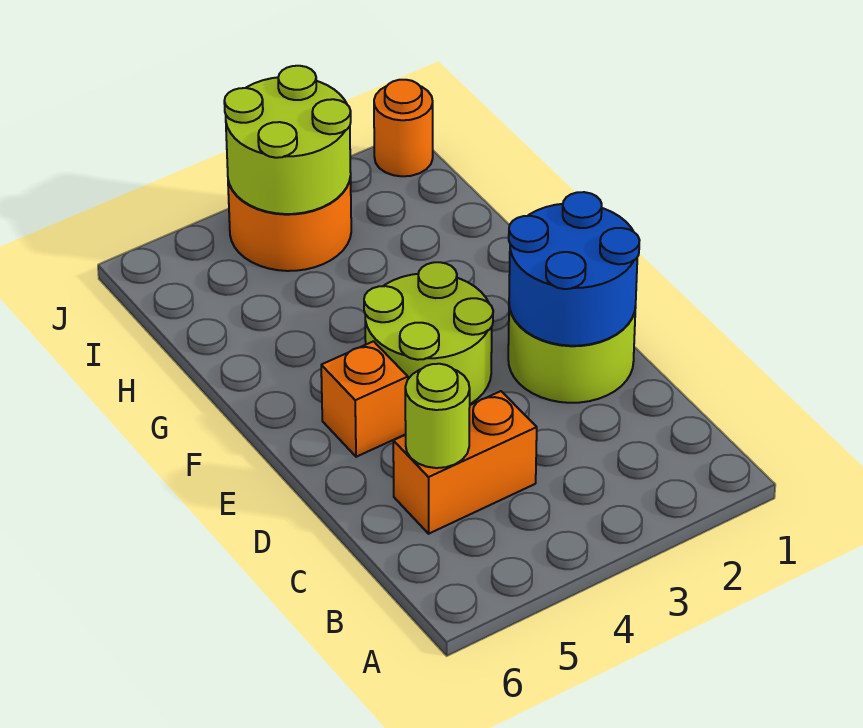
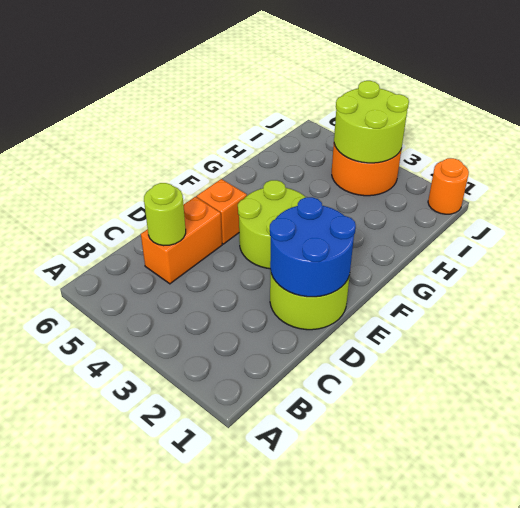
orange brick C4:C5 level 1 -> orange brick C5:D5 level 1

